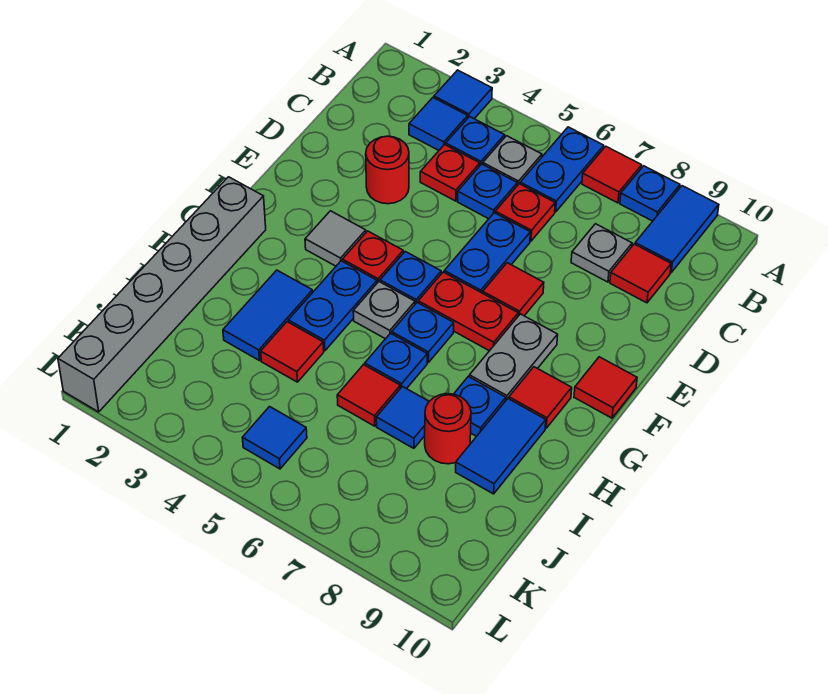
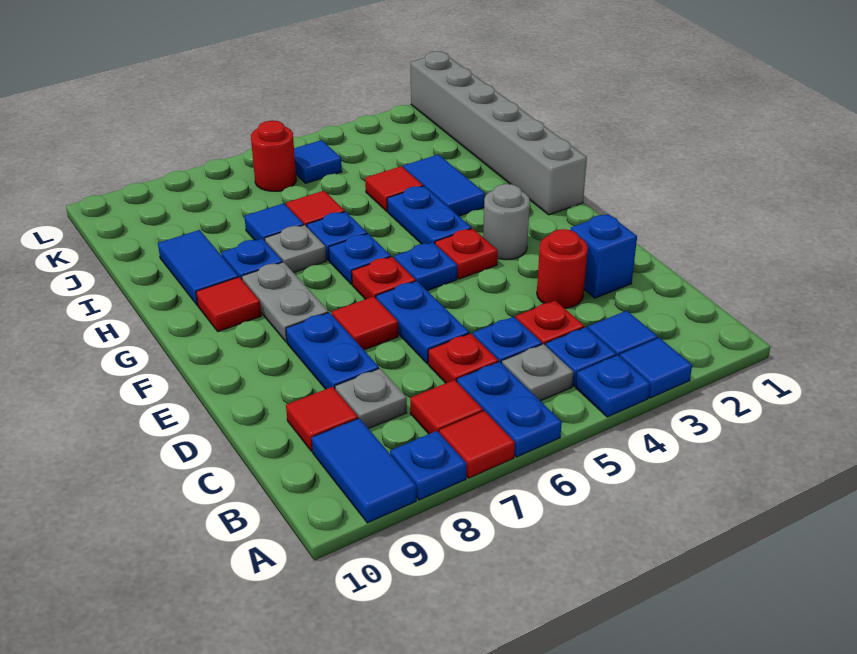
none -> blue plate A4 level 1
none -> blue brick D2 level 1
none -> blue plate D8:E8 level 1
grey tile F3 level 1 -> grey round brick F3 level 1
red plate F6:F7 level 1 -> red plate F6 level 1
red tile F10 level 1 -> red tile B7 level 1
grey plate G5 level 1 -> grey plate H7 level 1
red round brick I8 level 1 -> red round brick K6 level 1

